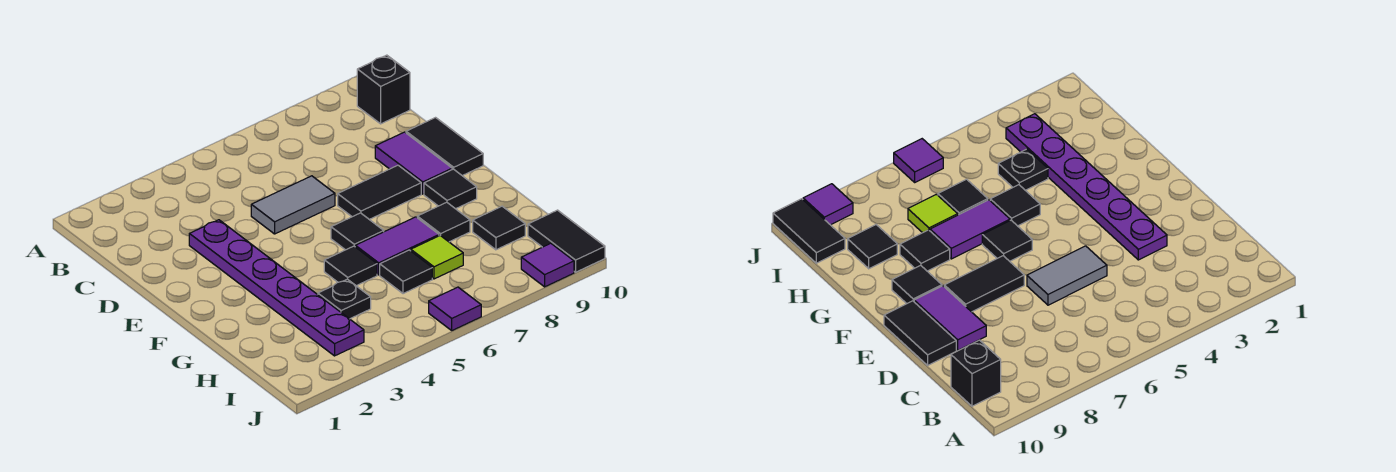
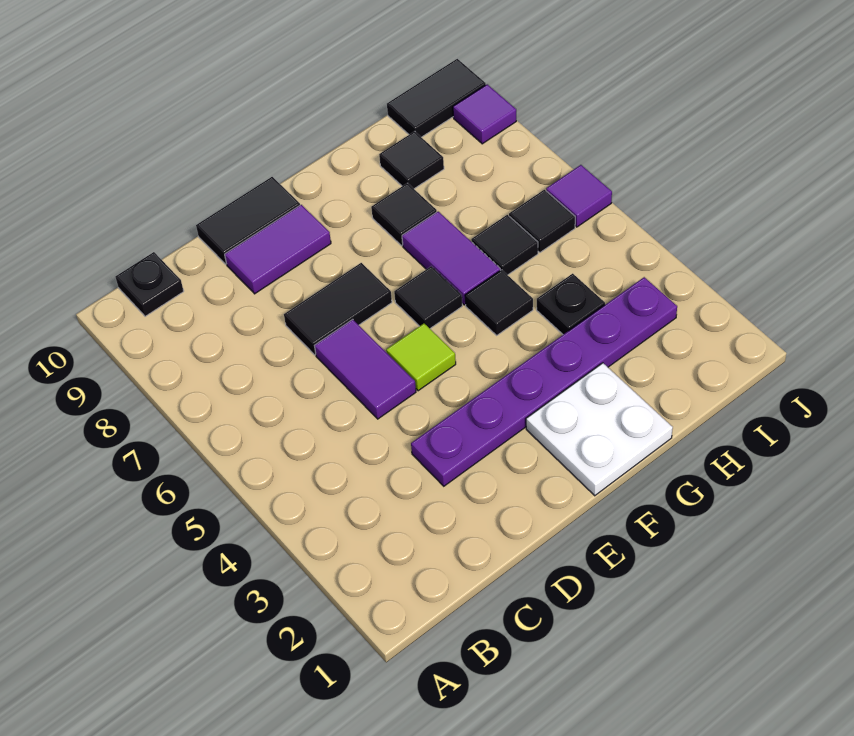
black brick B10 level 1 -> black plate B10 level 1
grey tile D5:D6 level 1 -> purple tile D5:D6 level 1
black tile E7:E8 level 1 -> black tile D7:E7 level 1
none -> white plate F1:G2 level 1
black tile F9 level 1 -> black tile I6 level 1
lime tile H7 level 1 -> lime tile E5 level 1

